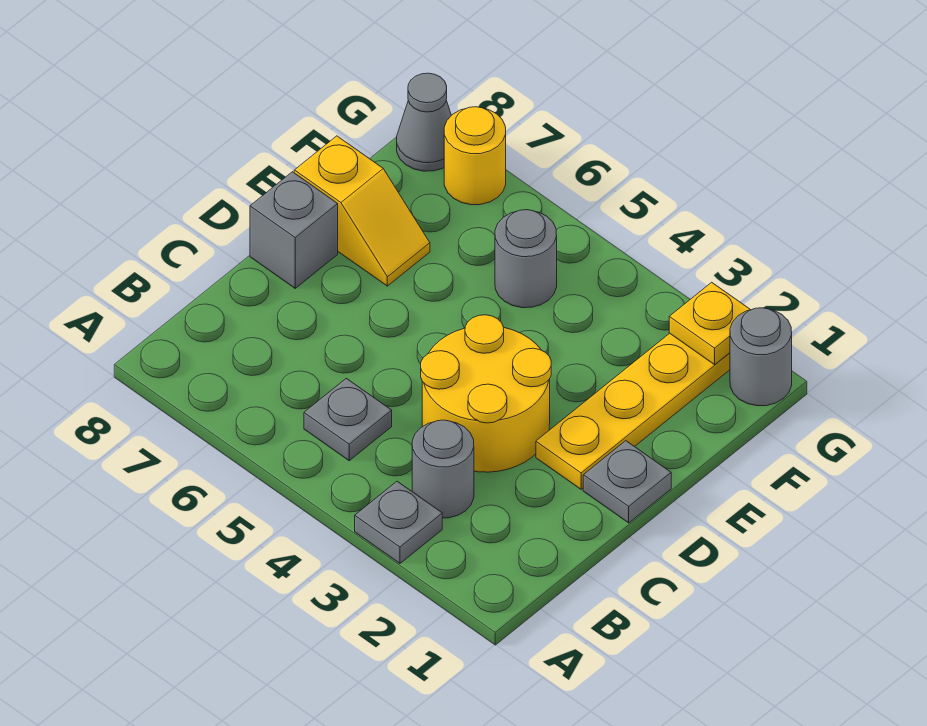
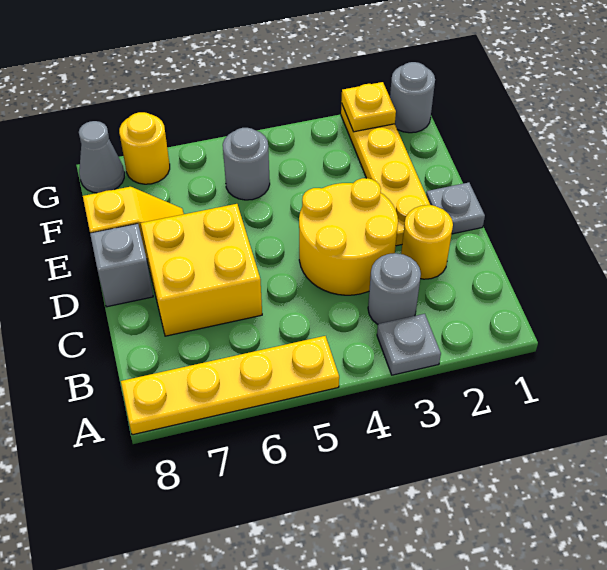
none -> yellow plate A5:A8 level 1
grey plate B5 level 1 -> none
none -> yellow round brick C2 level 1
none -> yellow brick C6:D7 level 1

